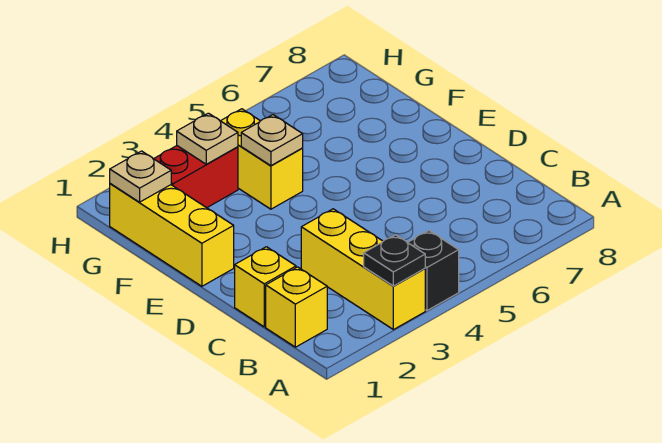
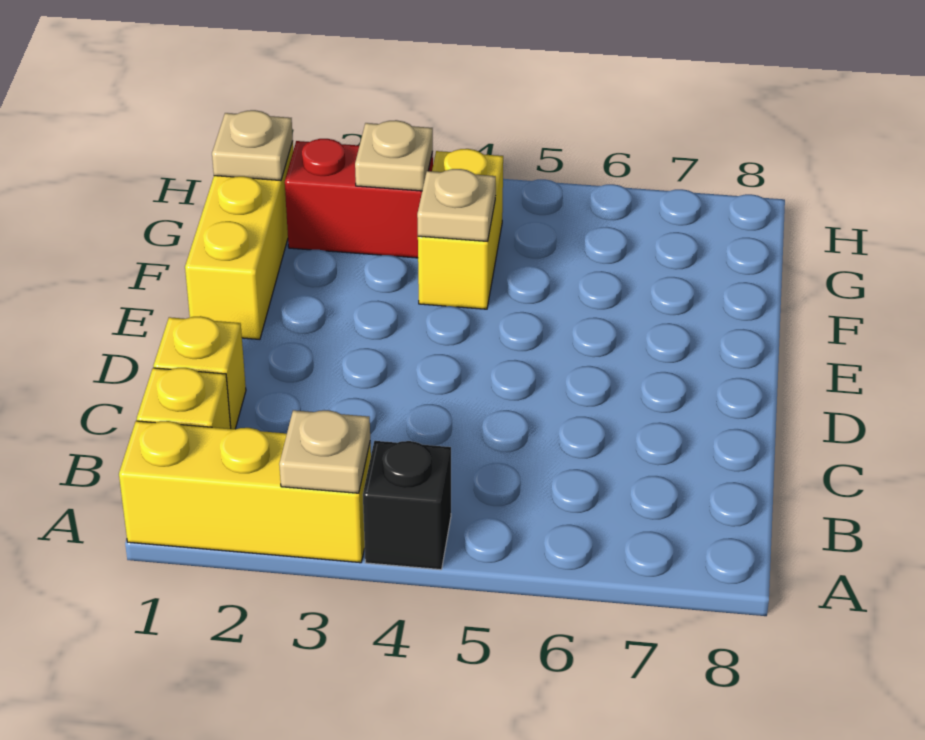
yellow brick A3:C3 level 1 -> yellow brick A1:A3 level 1
black plate A3 level 2 -> tan plate A3 level 2

